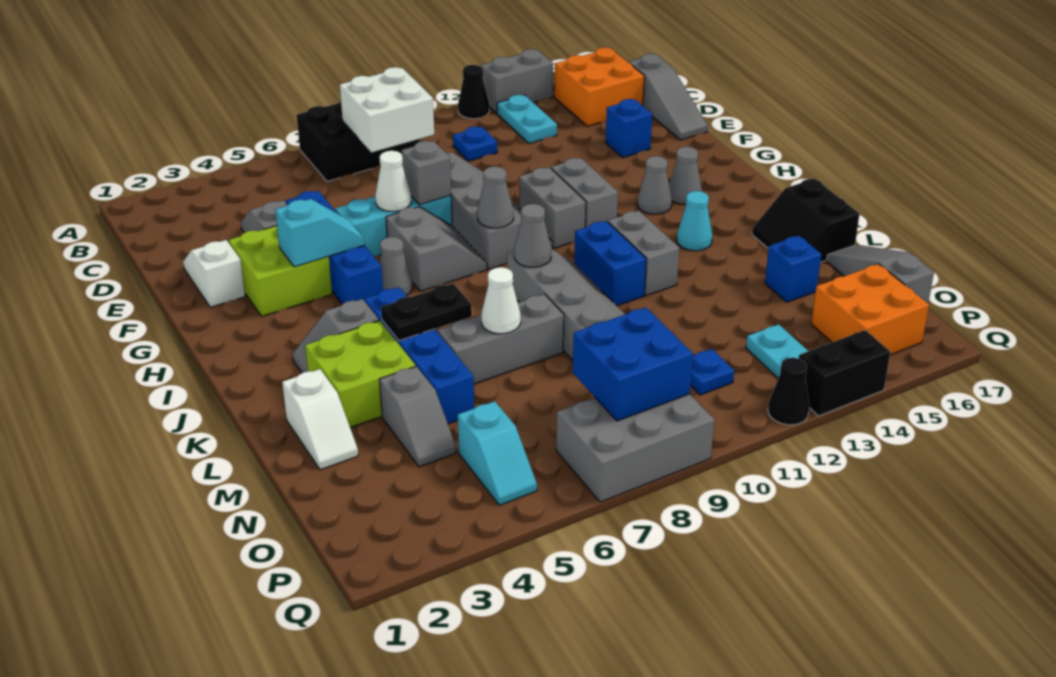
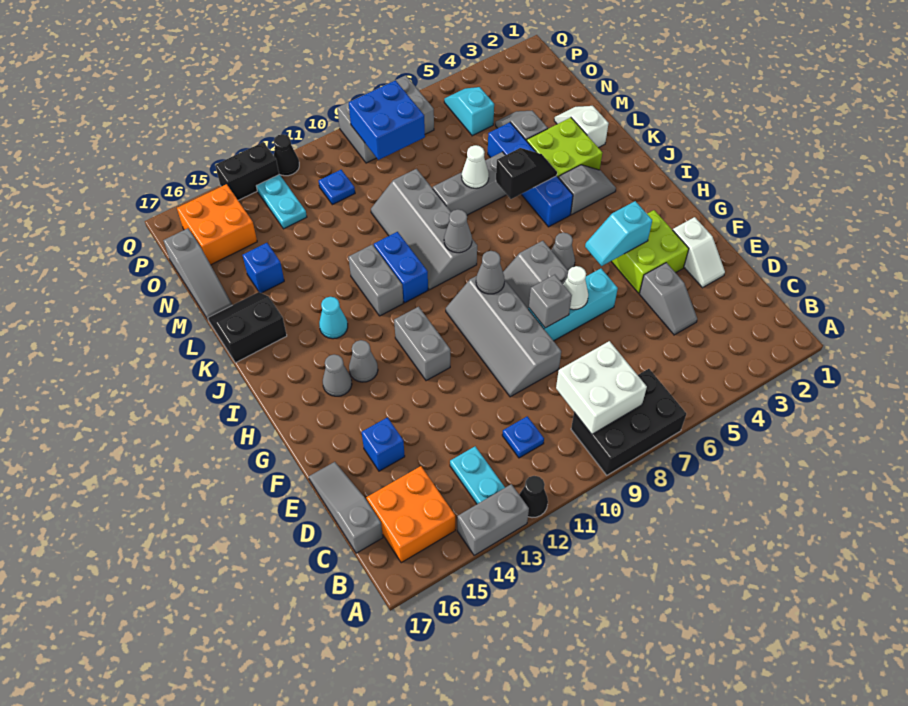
blue brick E5:H5 level 1 -> none
grey brick G11:H11 level 1 -> none
black plate K5:K6 level 2 -> black slope K5:K6 level 2 top 6
black slope K16:L17 level 1 top 17 -> black slope K16:L17 level 1 top K

